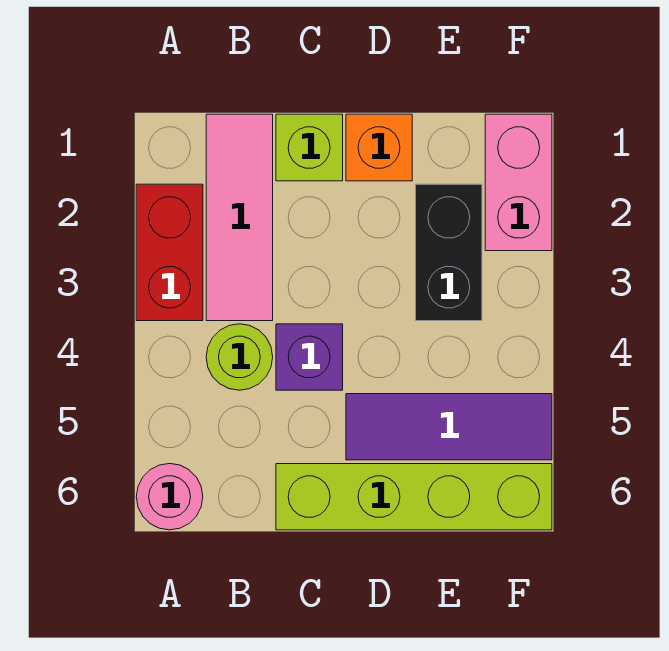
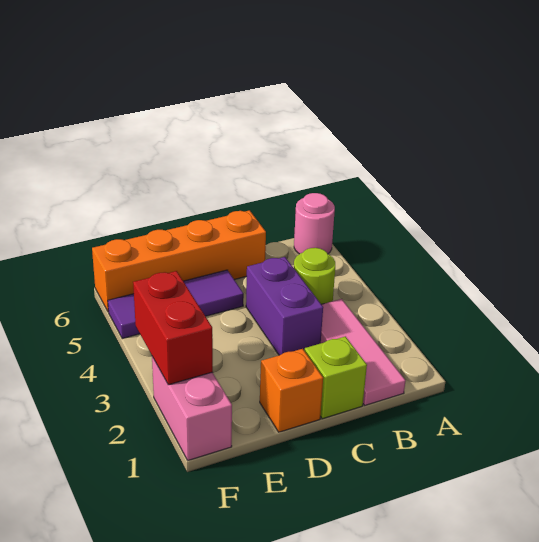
red brick A2:A3 level 1 -> red brick F2:F3 level 2
purple brick C4 level 1 -> purple brick C3:C4 level 1
lime brick C6:F6 level 1 -> orange brick C6:F6 level 1
black brick E2:E3 level 1 -> none

